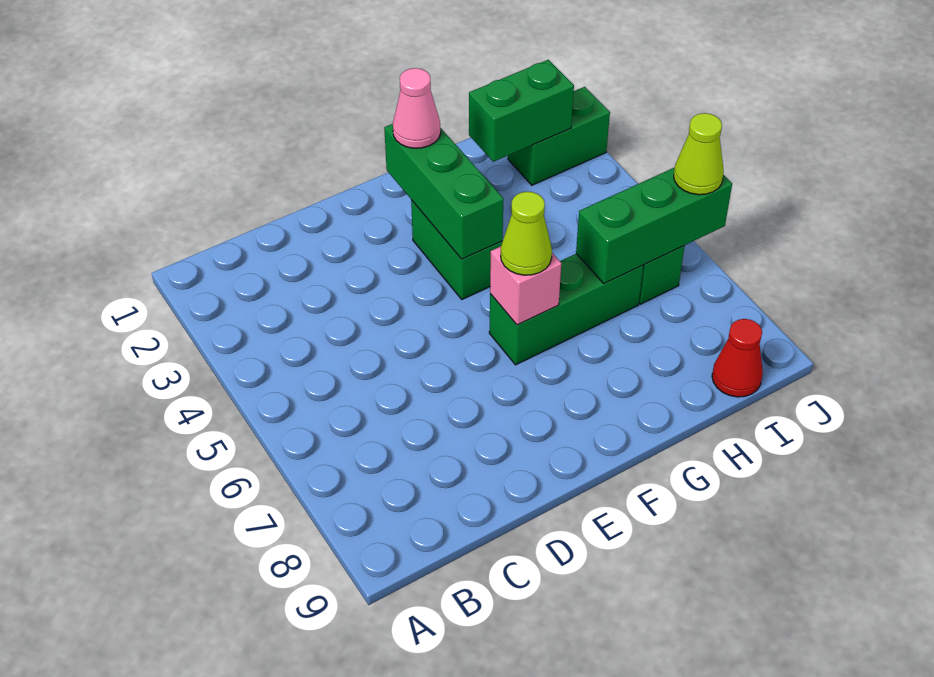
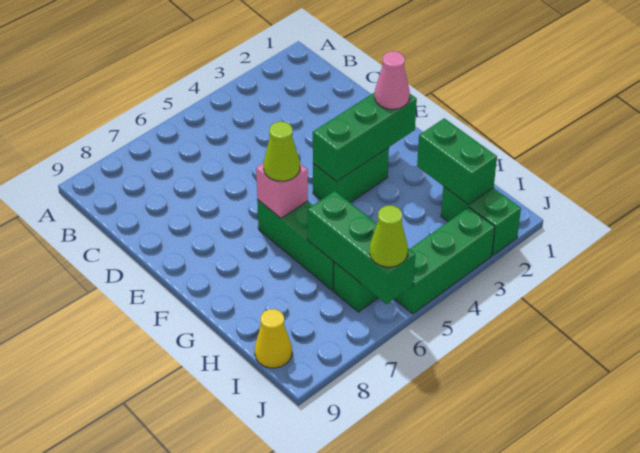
red cone I9 level 1 -> yellow cone I9 level 1
none -> green brick J3:J5 level 1

